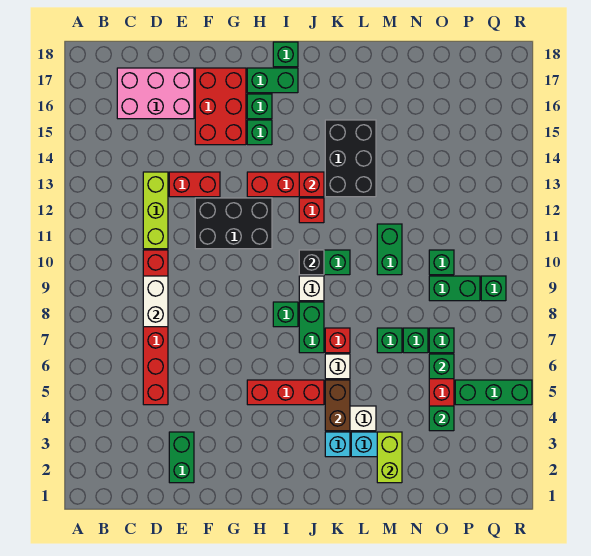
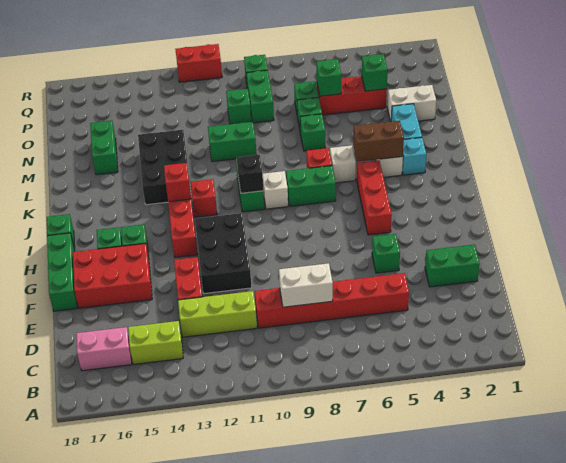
pink brick C16:E17 level 1 -> pink brick C16:C17 level 1
green brick H17:I17 level 1 -> green brick M16:N16 level 1
green brick I8 level 1 -> green brick F5 level 1
black brick K13:L15 level 1 -> black brick K13:M14 level 1
lime brick M2:M3 level 2 -> lime brick C14:C15 level 1
none -> white brick N2:N3 level 1
green brick P5:R5 level 1 -> green brick F18:H18 level 1
none -> red brick R11:R12 level 1

